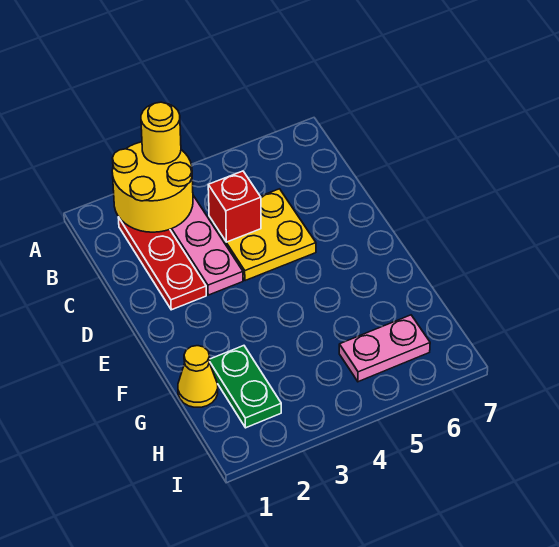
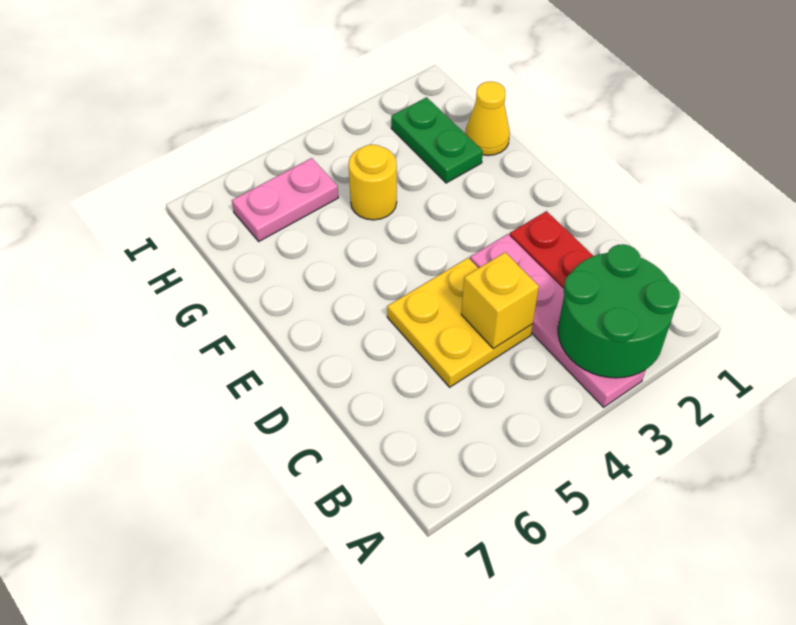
yellow round brick A2:B3 level 2 -> green round brick A2:B3 level 2
yellow round brick A3 level 3 -> yellow round brick G4 level 1
red brick C4 level 2 -> yellow brick C4 level 2

